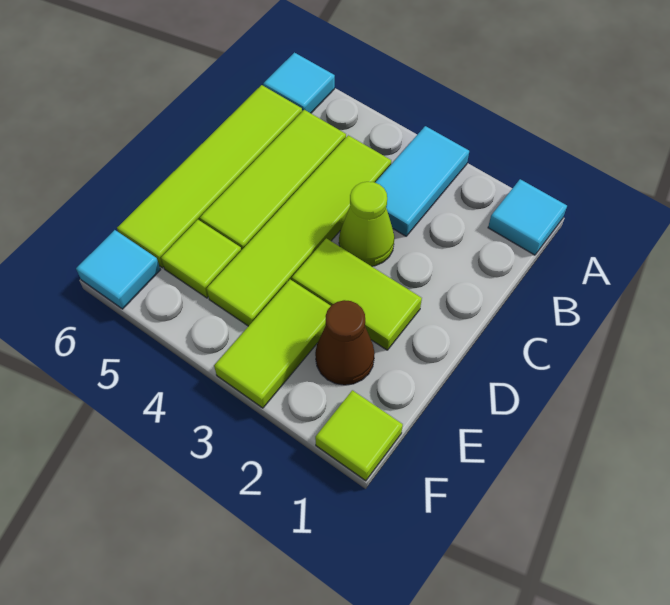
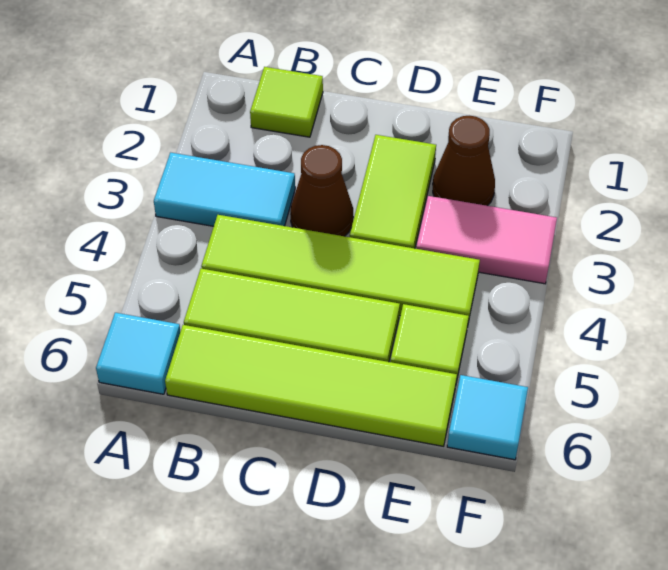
cyan tile A1 level 1 -> none
lime cone C3 level 1 -> brown cone C3 level 1
lime tile E3:F3 level 1 -> pink tile E3:F3 level 1
lime tile F1 level 1 -> lime tile B1 level 1

